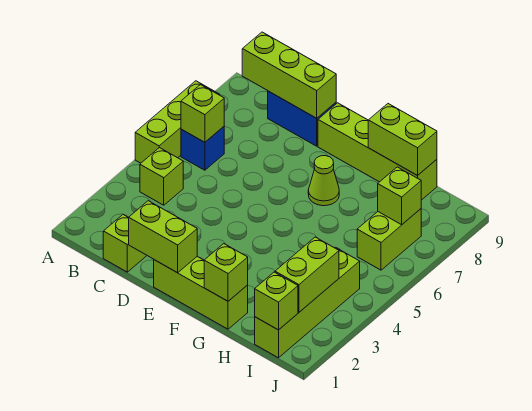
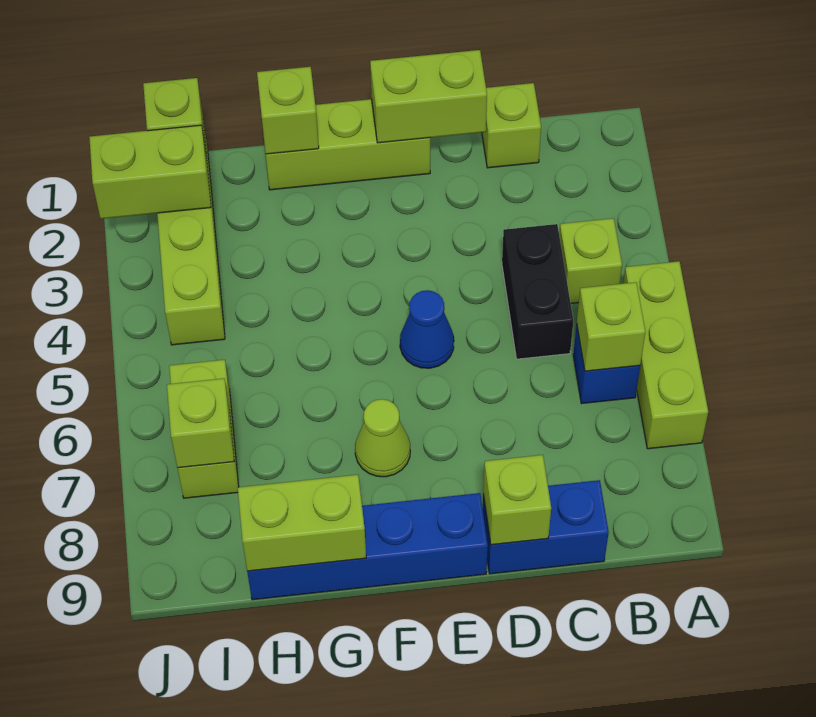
lime brick B9:D9 level 2 -> lime brick D9 level 2
none -> black brick C4:C5 level 1
none -> blue cone E5 level 1
lime brick E9:H9 level 1 -> blue brick E9:H9 level 1
lime brick I2:I3 level 2 -> lime brick I2:J2 level 2

